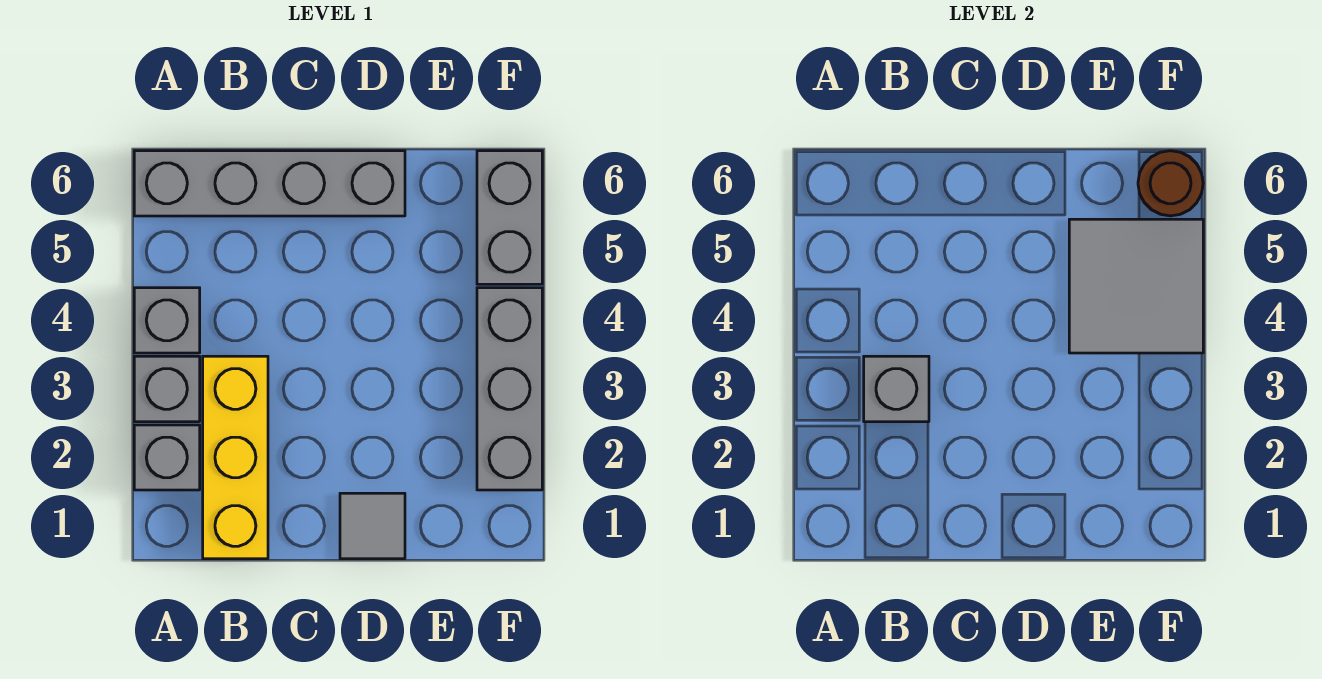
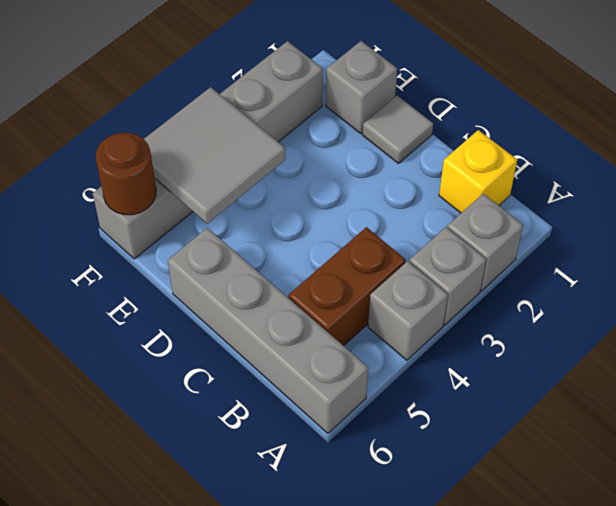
yellow brick B1:B3 level 1 -> yellow brick B1 level 1
grey brick B3 level 2 -> grey brick E1 level 1
none -> brown brick B4:B5 level 1

